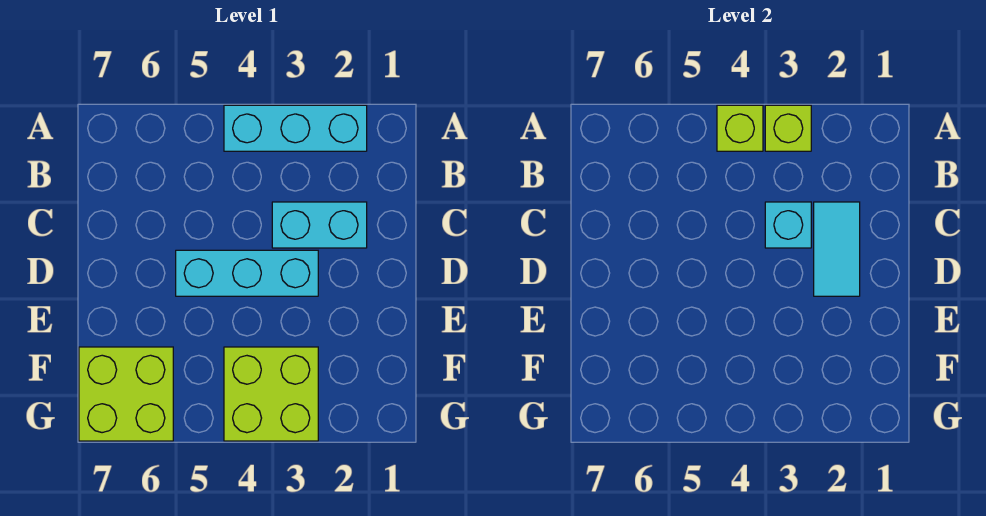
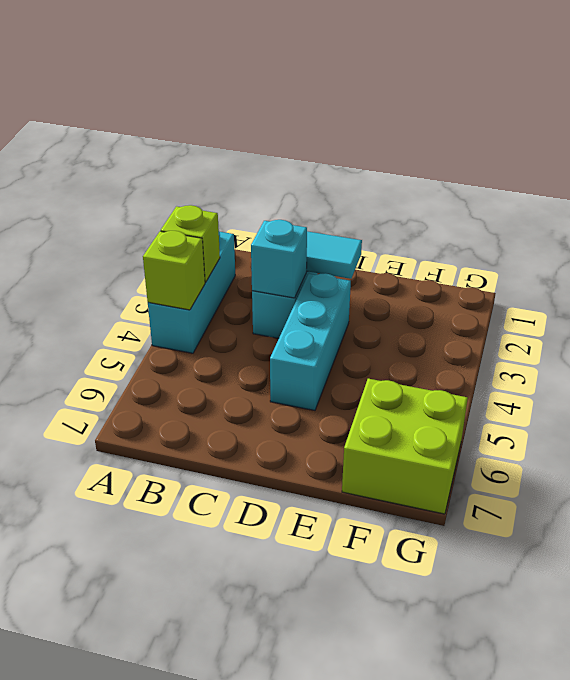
lime brick F3:G4 level 1 -> none

